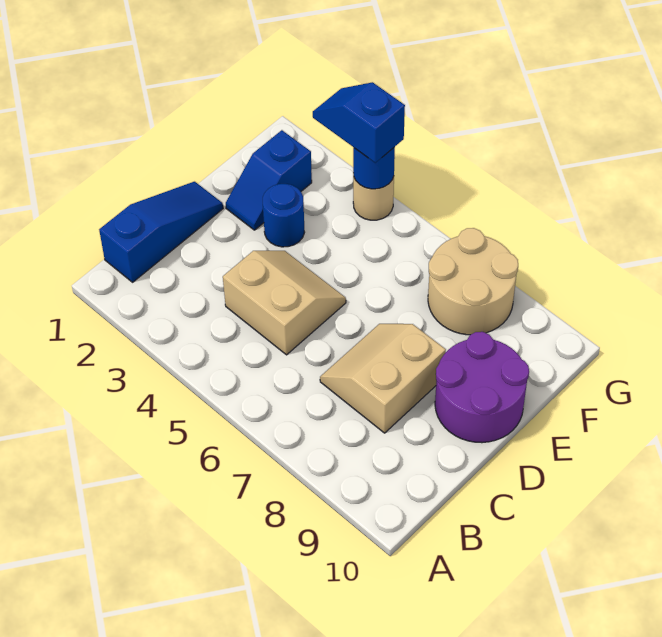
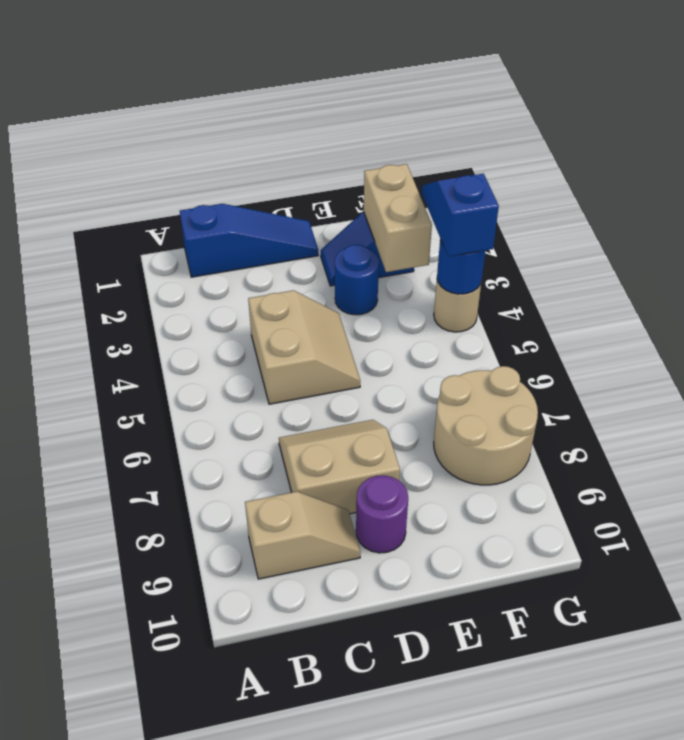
none -> tan slope B9:C9 level 1 top B
purple round brick D9:E10 level 1 -> purple round brick D9 level 1
none -> tan brick F2:F3 level 2

